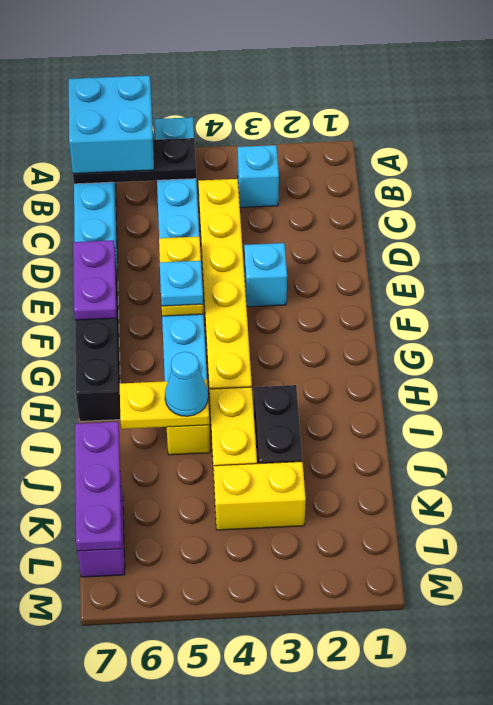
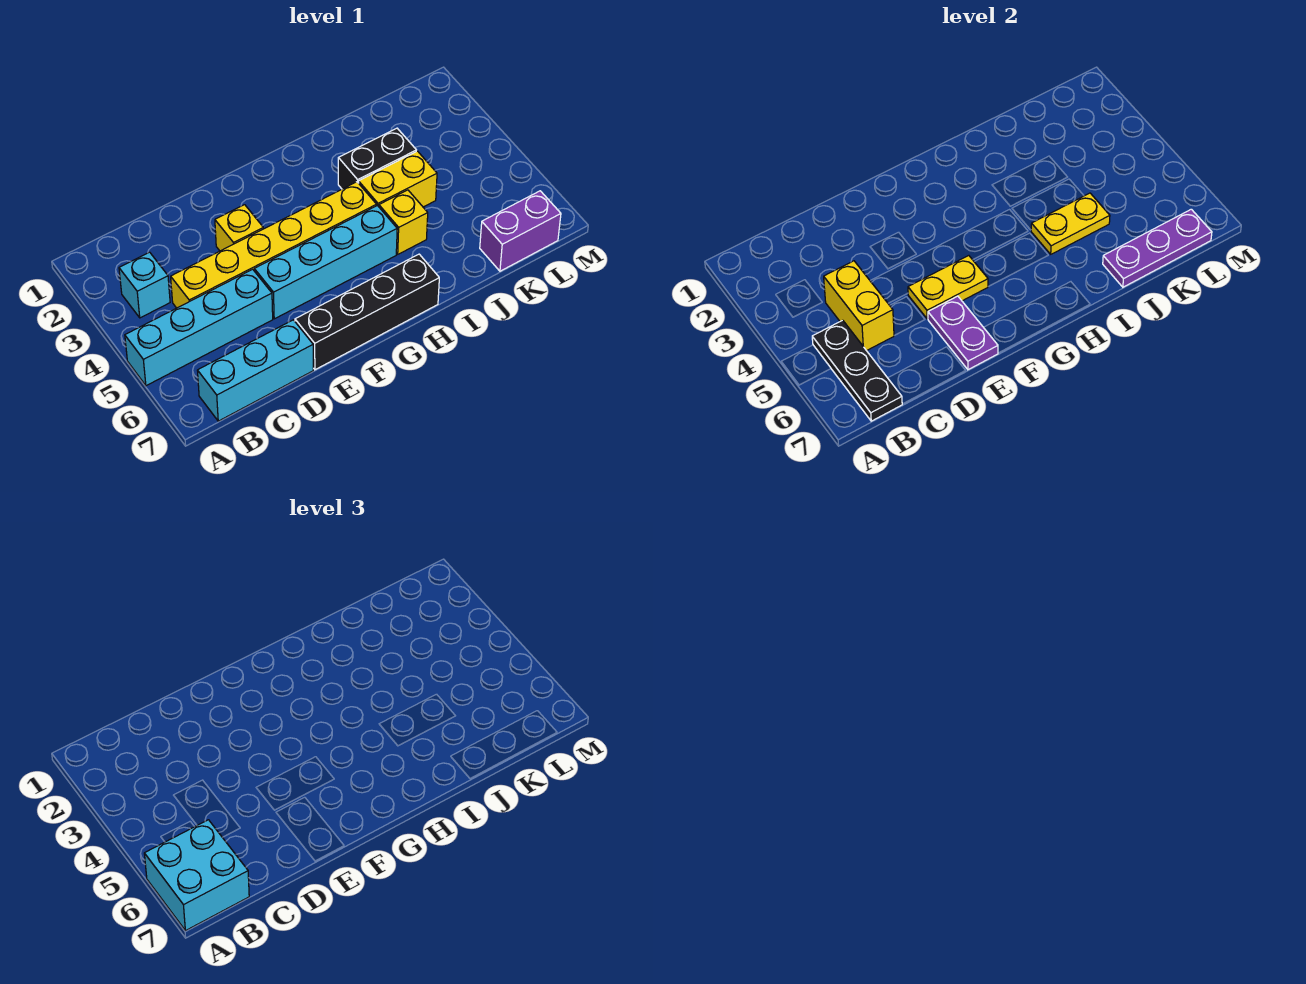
cyan brick E3 level 1 -> yellow brick E3 level 1
purple plate E7:F7 level 2 -> purple plate E6:E7 level 2
cyan plate F5 level 3 -> none
yellow plate I5:I6 level 2 -> yellow plate I5:J5 level 2
cyan cone I5 level 3 -> none
yellow brick K3:K4 level 1 -> yellow brick C4:C5 level 2

